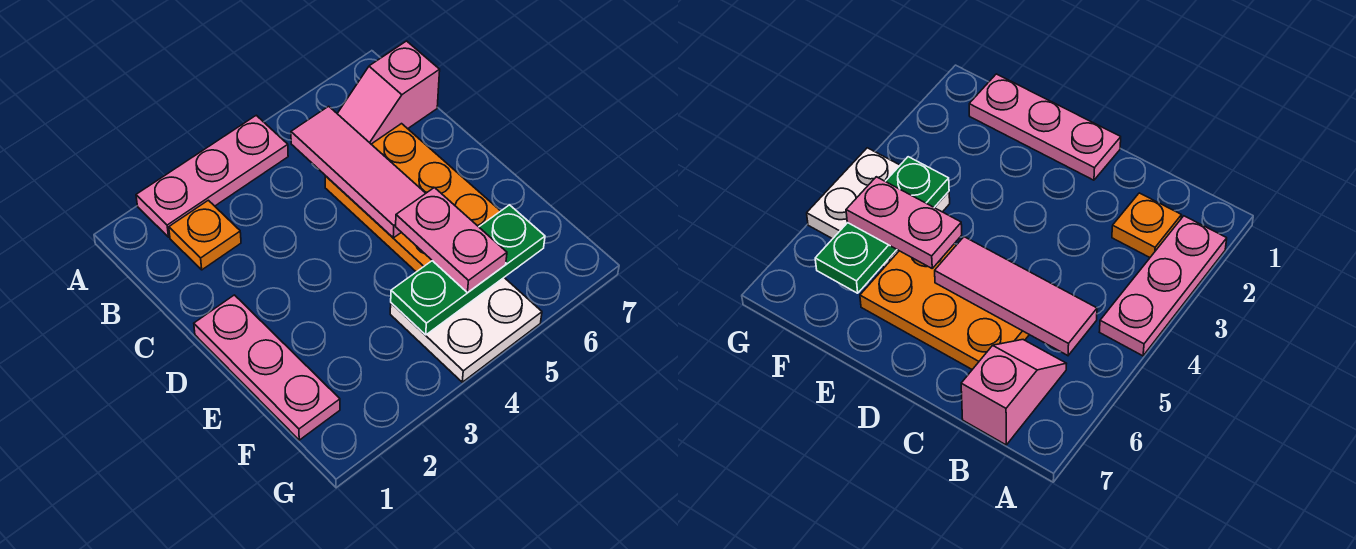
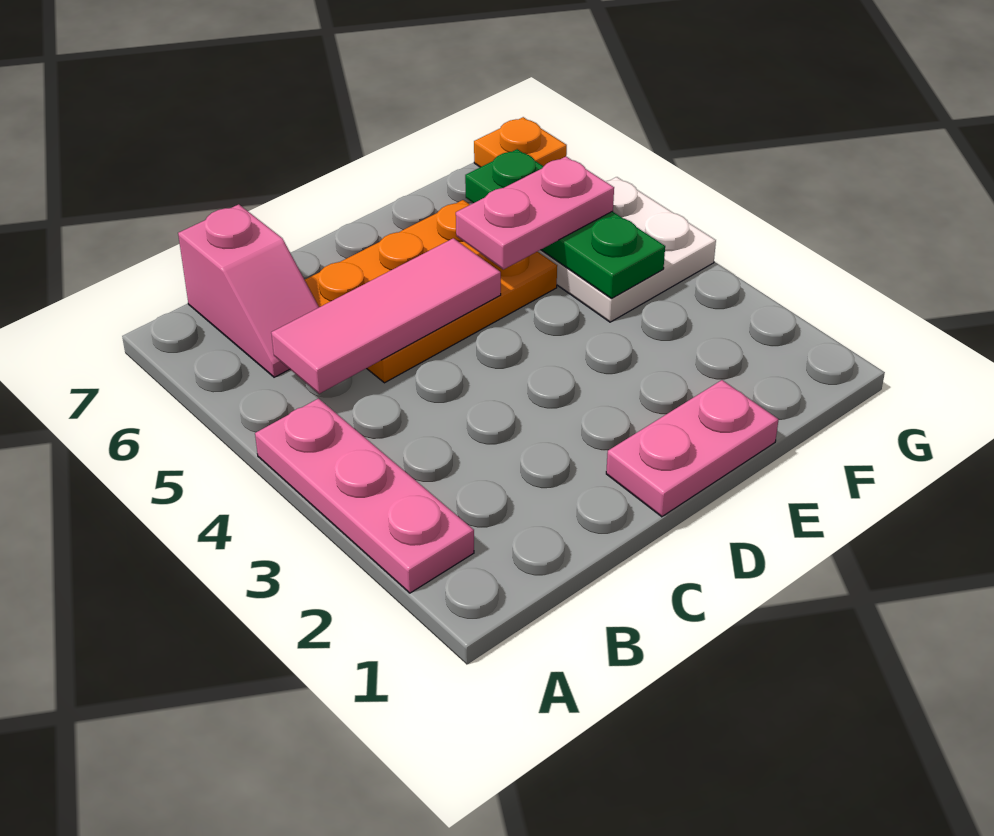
orange plate B2 level 1 -> orange plate G7 level 1
pink plate D1:F1 level 1 -> pink plate D1:E1 level 1

